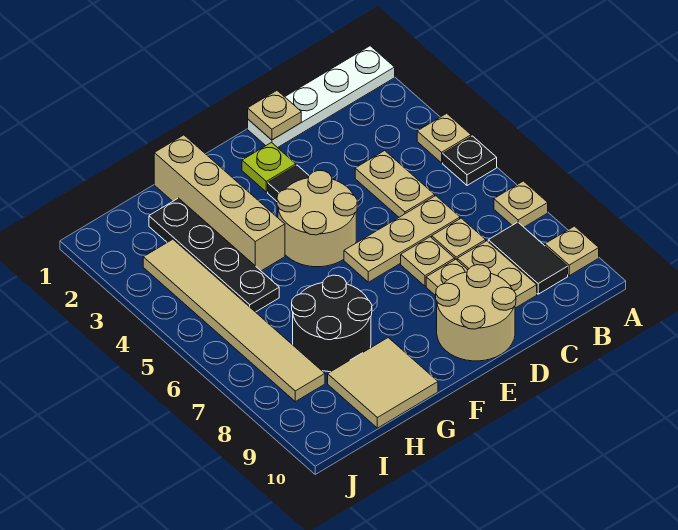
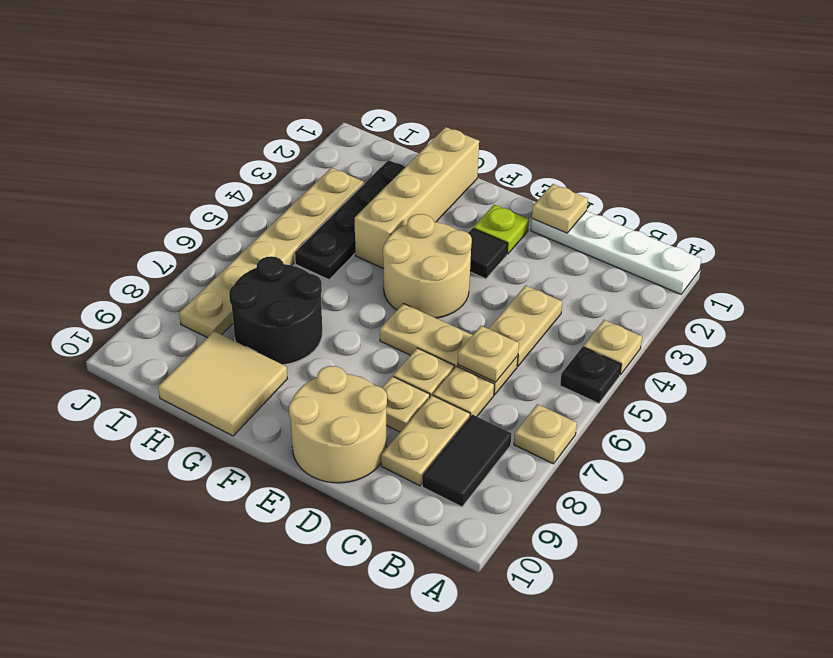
tan plate A9 level 1 -> tan plate C6 level 2
tan tile I3:I8 level 1 -> tan plate I3:I8 level 1

